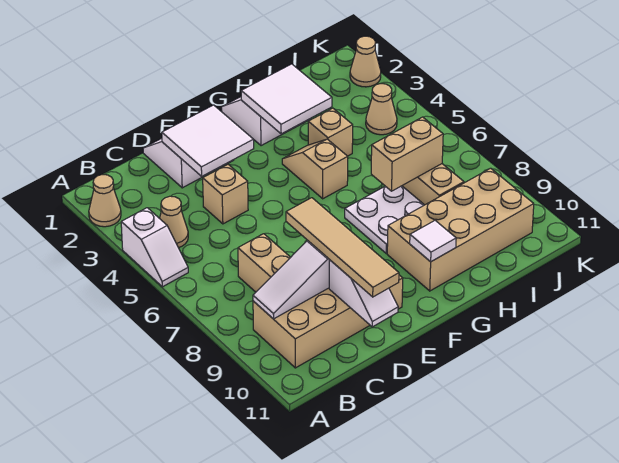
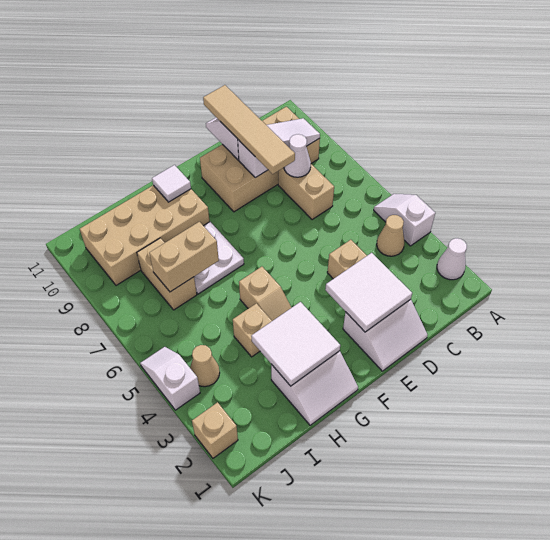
tan cone A2 level 1 -> white cone A2 level 1
none -> white cone C8 level 2
tan cone K2 level 1 -> tan brick K2 level 1
none -> white slope K4:K5 level 1 top 4

